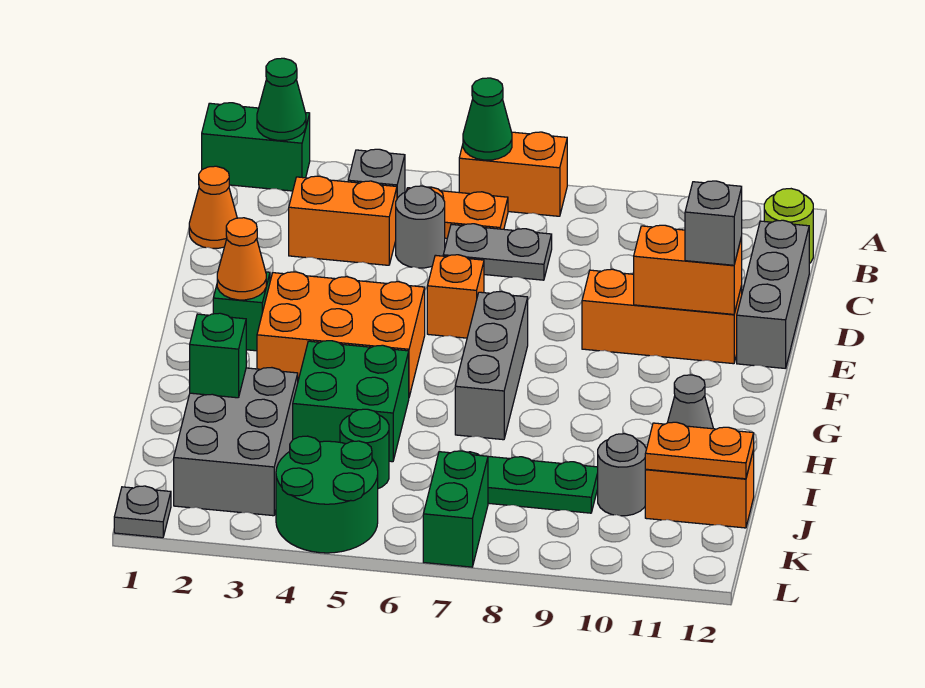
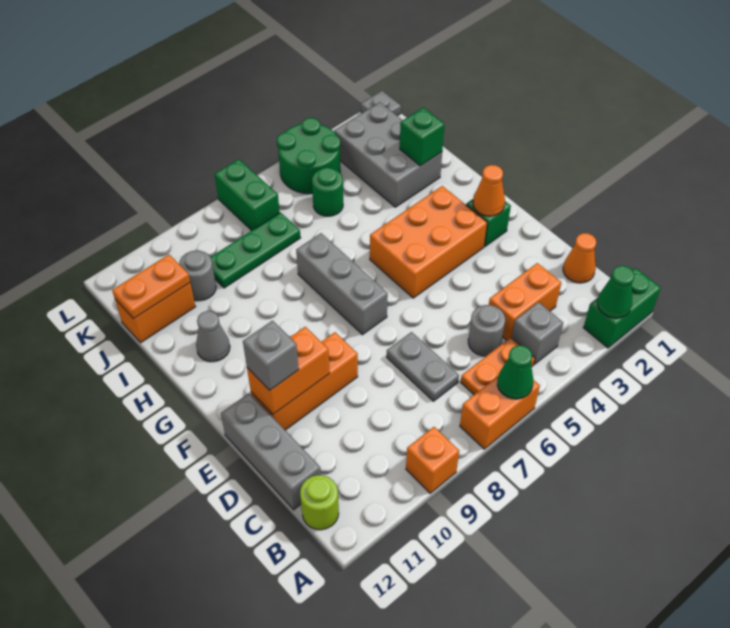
grey plate C6:C7 level 1 -> grey plate C7:D7 level 1
orange brick E6 level 1 -> orange brick A9 level 1
green brick H4:I5 level 1 -> none

